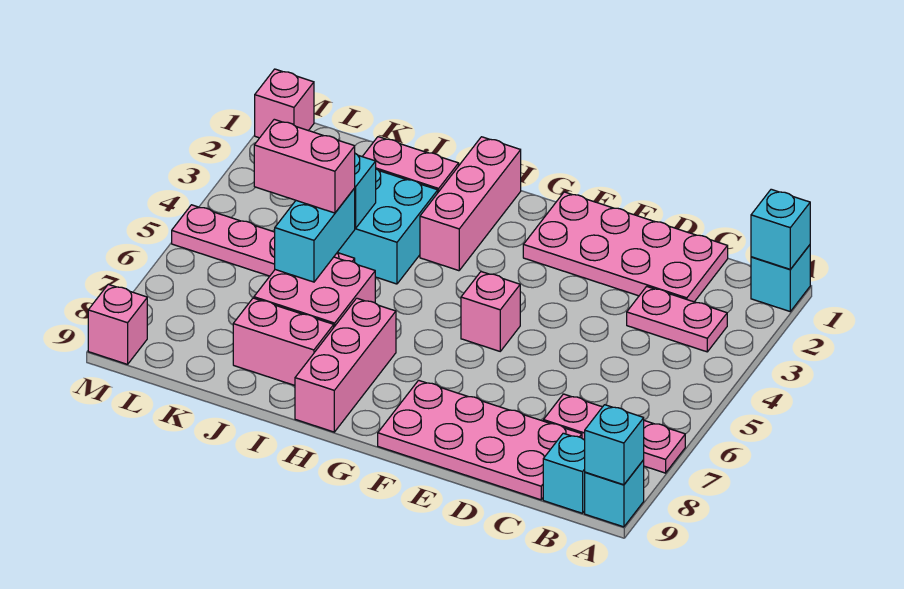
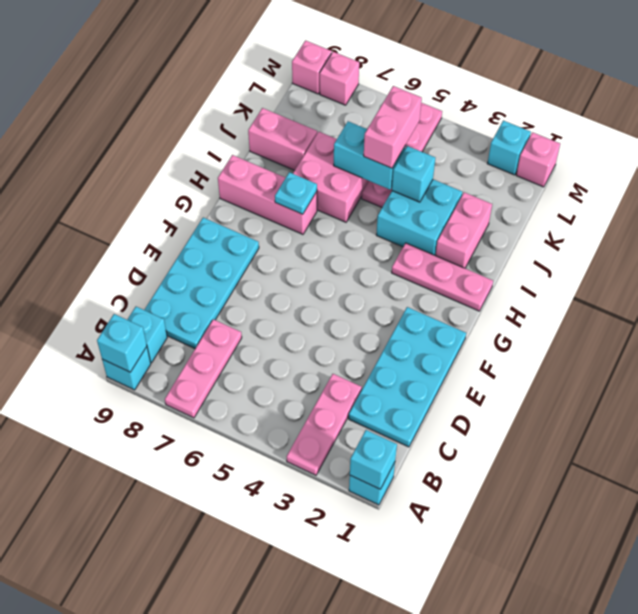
pink plate B3:C3 level 1 -> pink plate A3:C3 level 1
pink plate C1:F2 level 1 -> cyan plate C1:F2 level 1
pink plate C8:F9 level 1 -> cyan plate C8:F9 level 1
pink brick F5 level 1 -> pink brick M8 level 1
pink brick H1:H3 level 1 -> pink plate H1:H3 level 1
none -> cyan plate H7 level 2
pink brick I8:J8 level 1 -> pink brick J8:J9 level 1
none -> cyan brick M2 level 1

